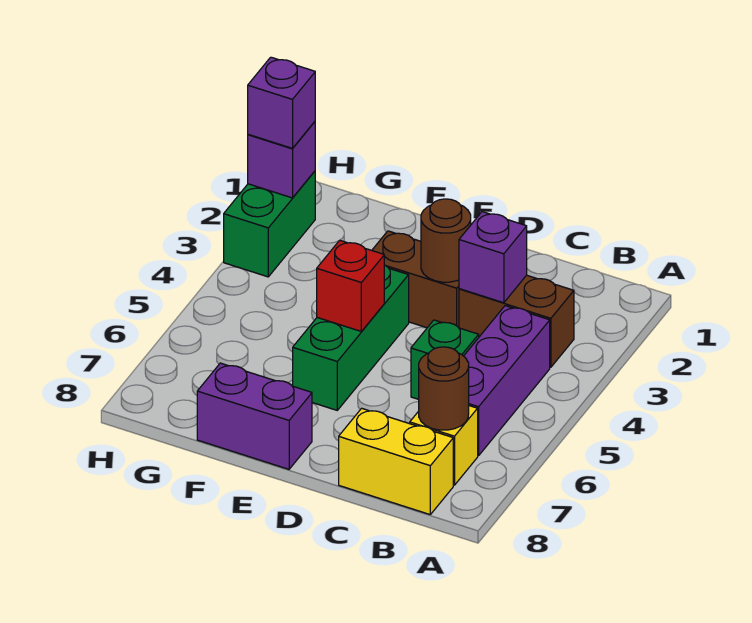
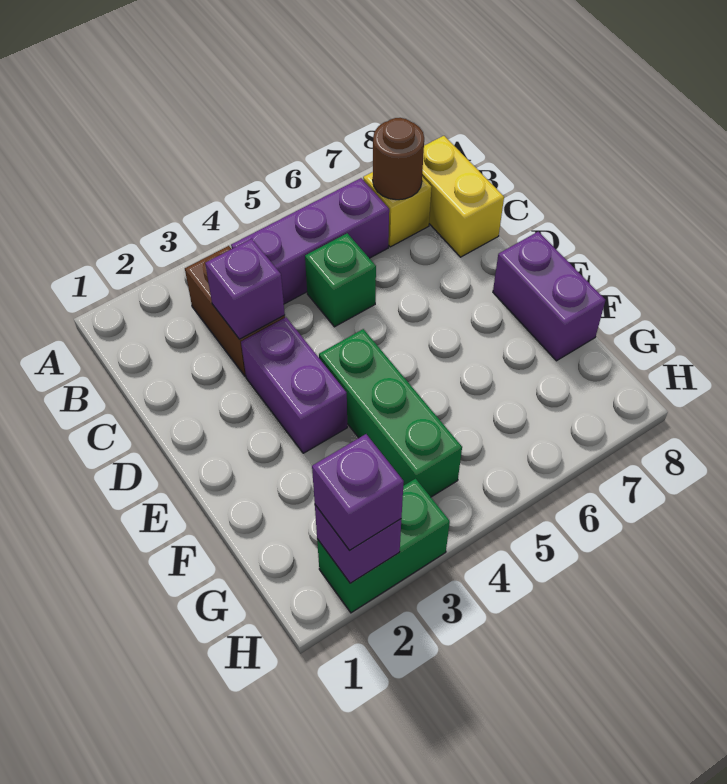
brown brick D3:E3 level 1 -> purple brick D3:E3 level 1
brown round brick D3 level 2 -> none
green brick E4:E6 level 1 -> green brick E4:G4 level 1
red brick E5 level 2 -> none

